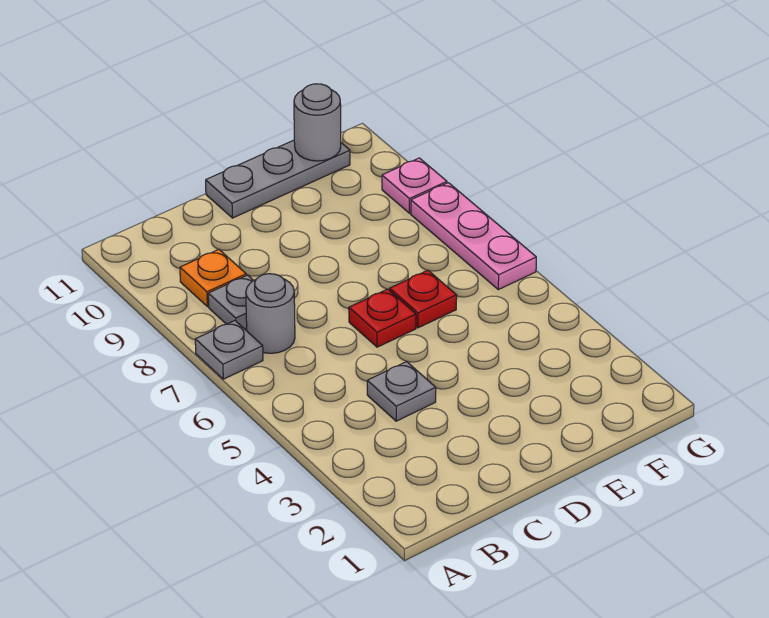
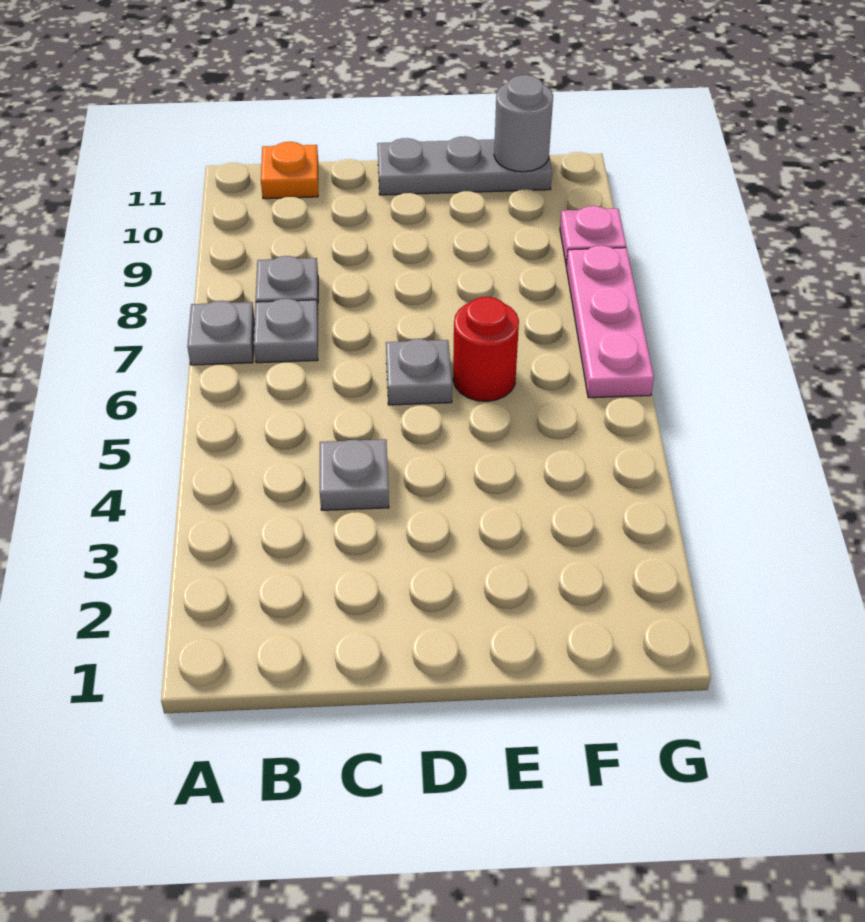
grey round brick B7 level 1 -> grey plate B7 level 1
orange plate B9 level 1 -> orange plate B11 level 1
red plate D6 level 1 -> grey plate D6 level 1
red plate E6 level 1 -> red round brick E6 level 1

